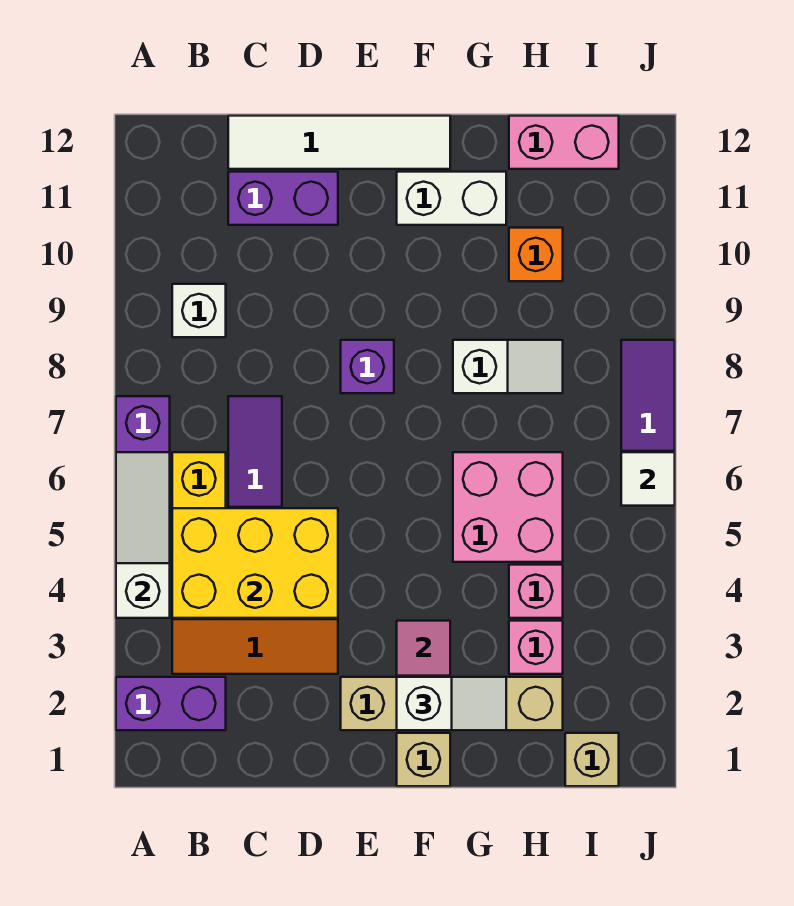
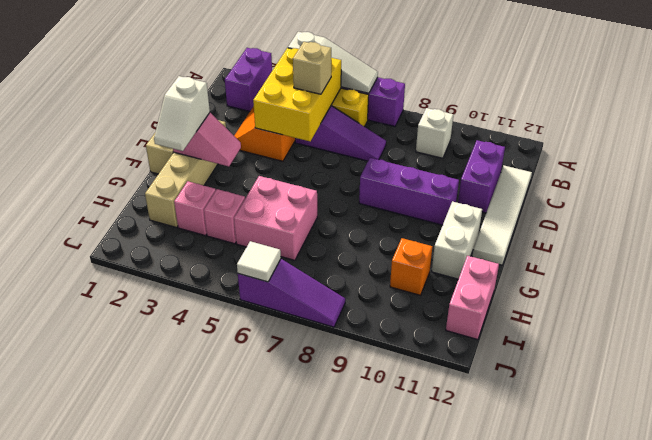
purple brick E8 level 1 -> purple brick E8:E10 level 1
white slope G8:H8 level 1 top G -> none
tan brick I1 level 1 -> tan brick C5 level 3

